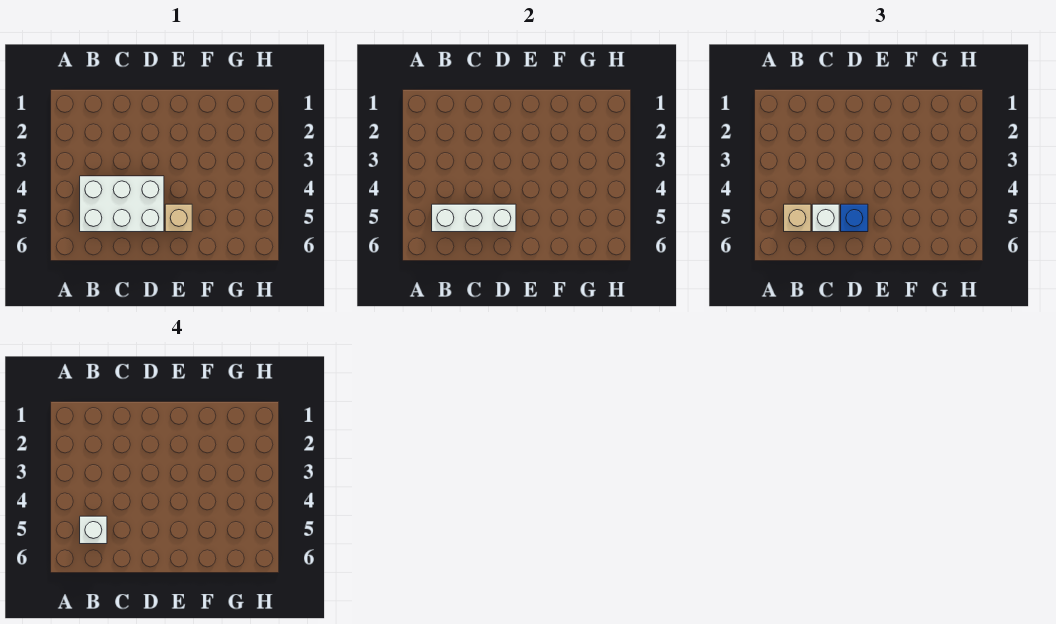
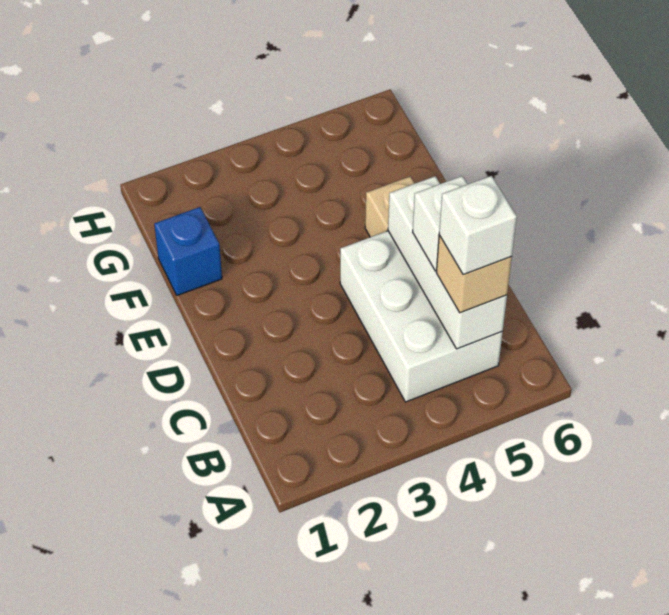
blue brick D5 level 3 -> blue brick F1 level 1

